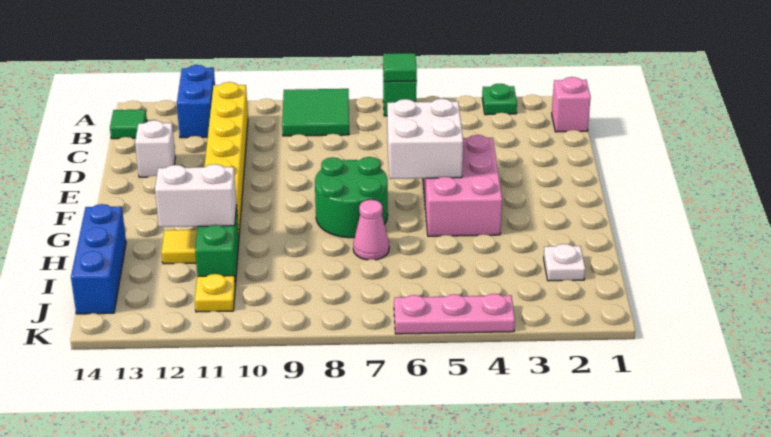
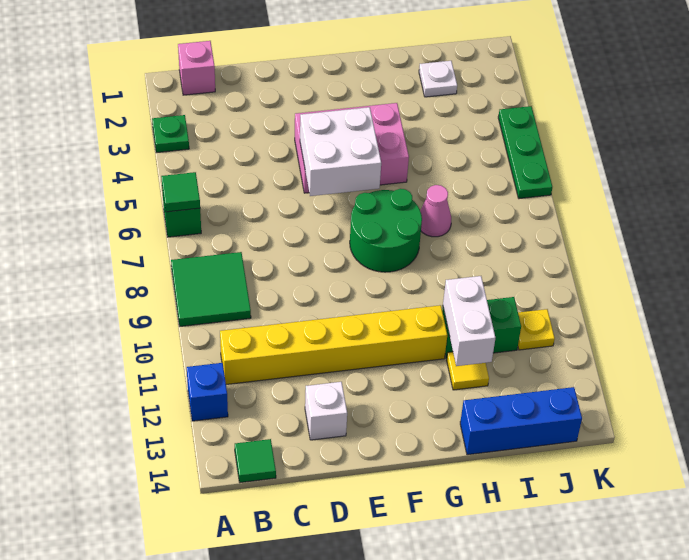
blue brick A12:B12 level 1 -> blue brick A12 level 1
pink plate K4:K6 level 1 -> green plate K4:K6 level 1

